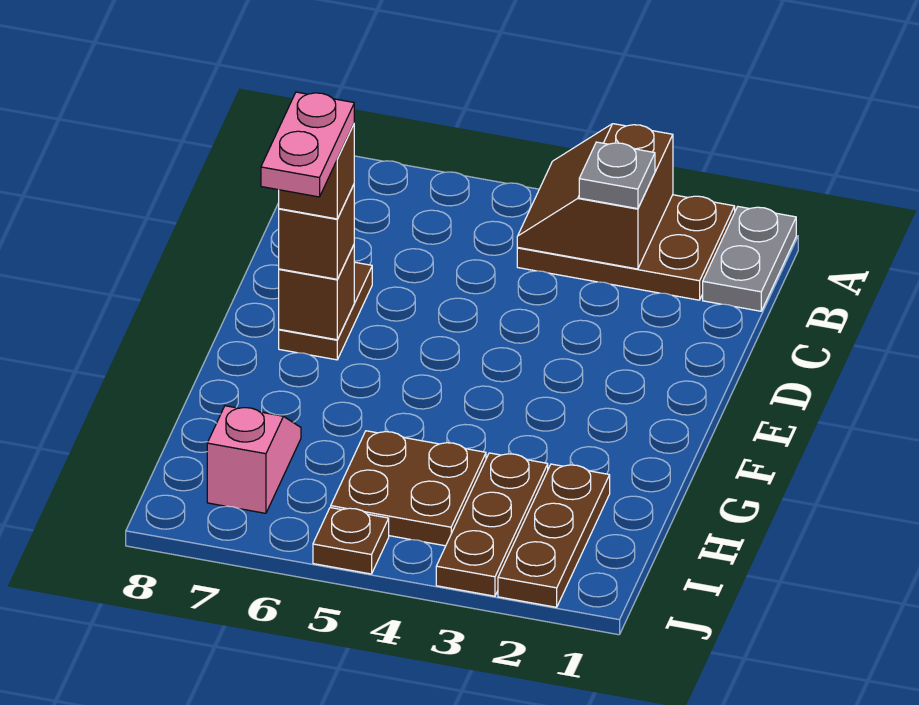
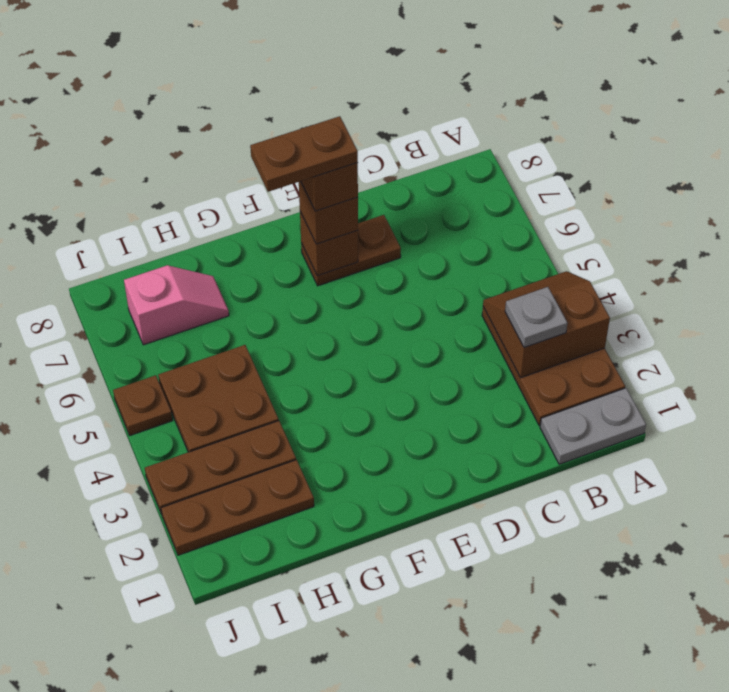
pink plate E7:F7 level 5 -> brown plate E7:F7 level 5

